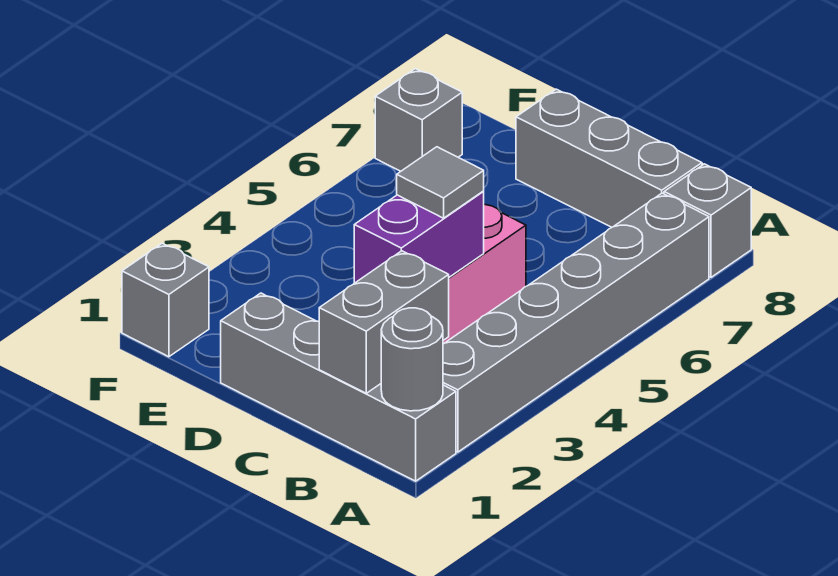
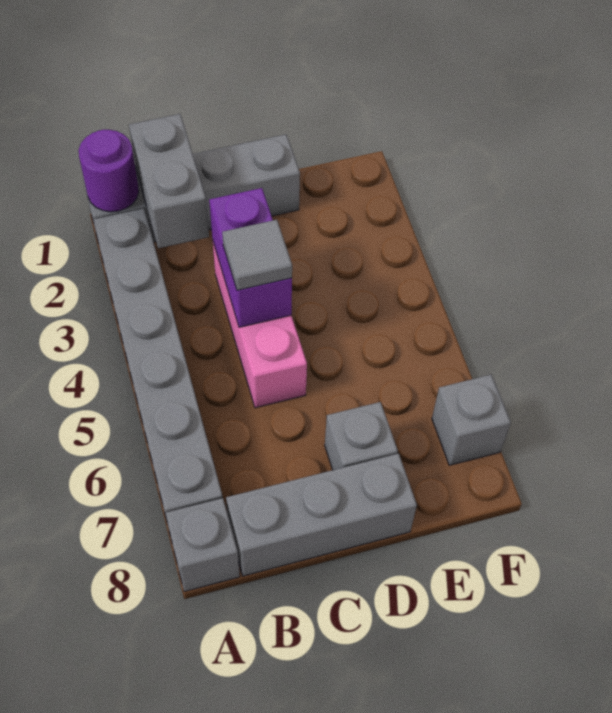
grey round brick A1 level 2 -> purple round brick A1 level 2
grey brick F1 level 1 -> grey brick D7 level 1

